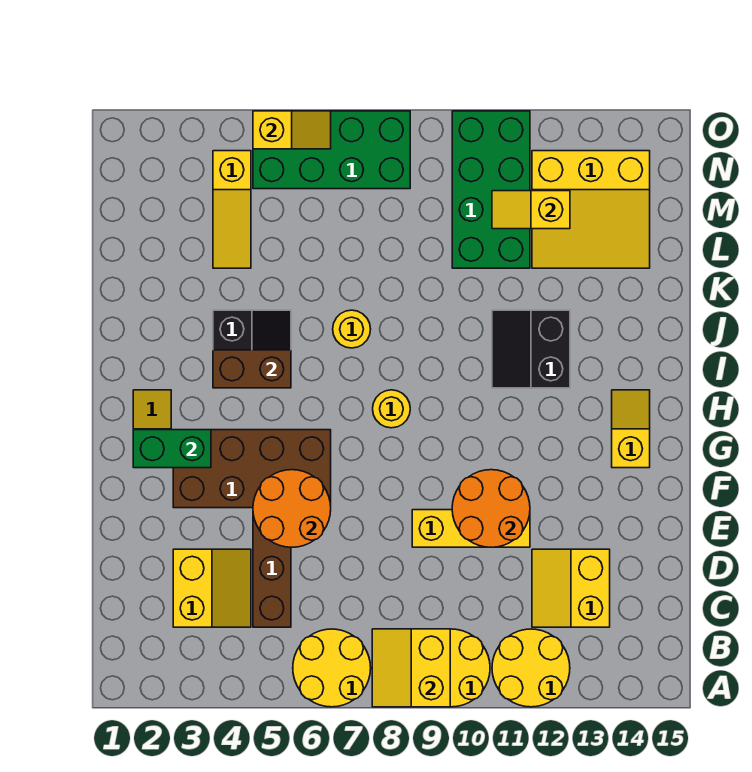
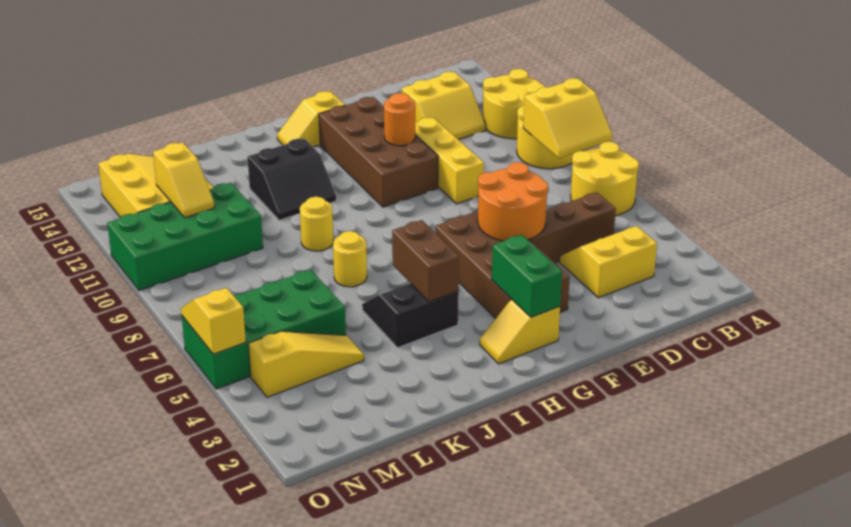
orange round brick E10:F11 level 2 -> orange round brick F11 level 2
none -> brown brick F10:G13 level 1
yellow round brick H8 level 1 -> yellow round brick J9 level 1
green brick N5:O8 level 1 -> green brick L5:O6 level 1

